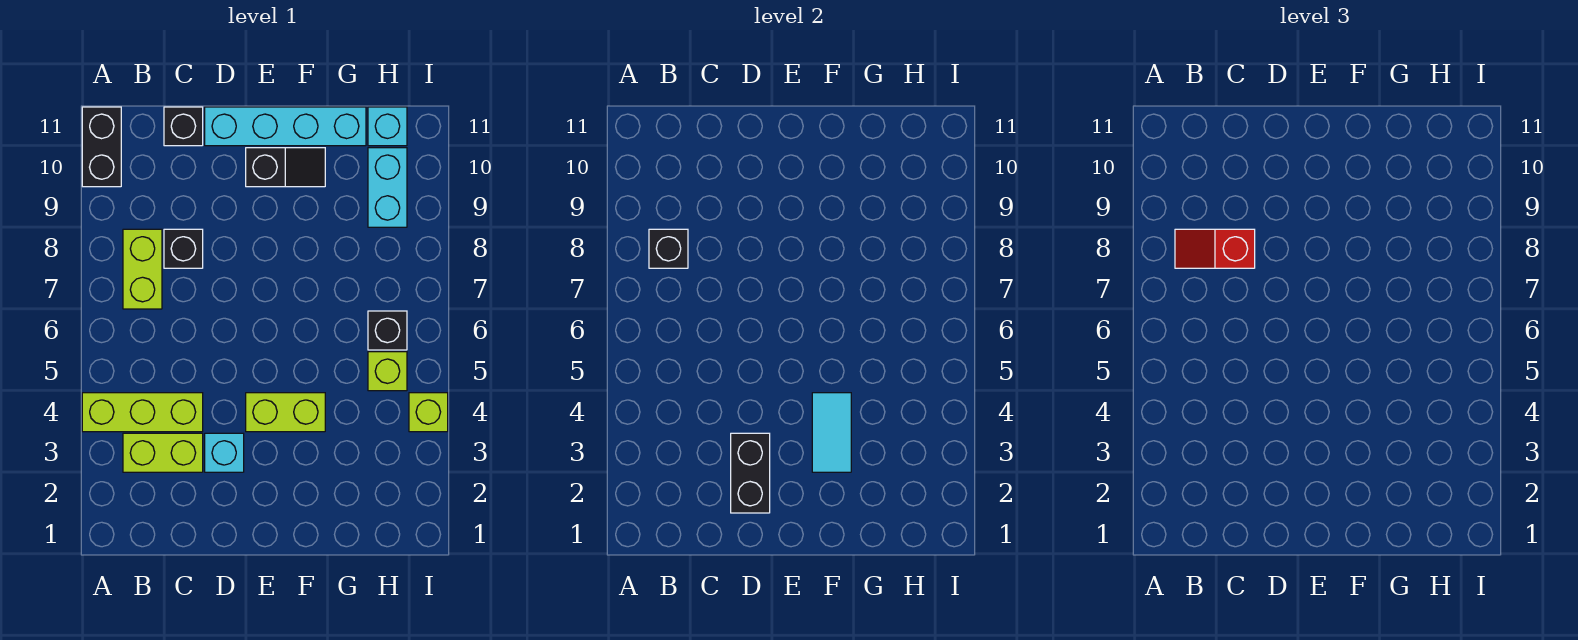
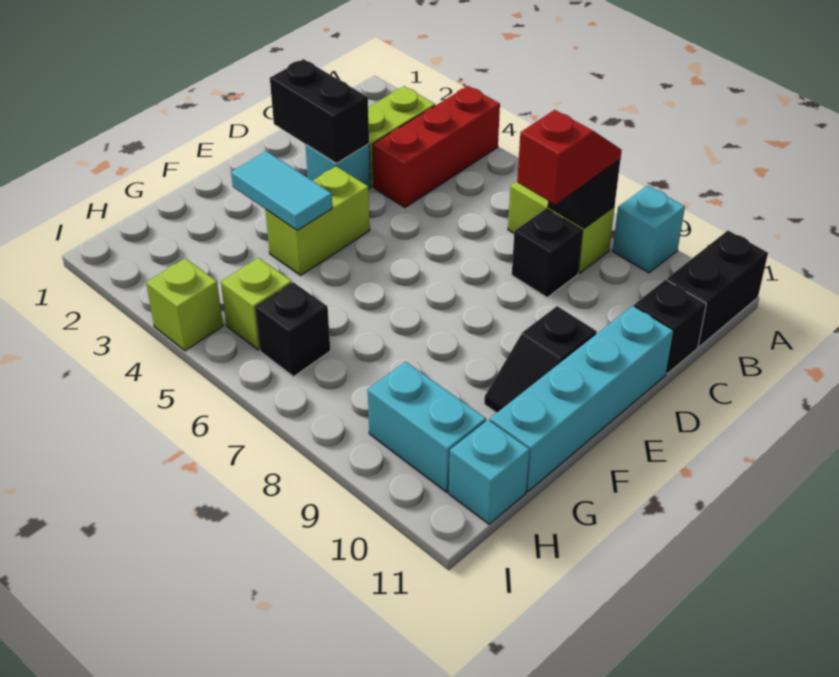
lime brick A4:C4 level 1 -> red brick A4:C4 level 1
none -> cyan brick A9 level 1
black brick A10:A11 level 1 -> black brick A11:B11 level 1

